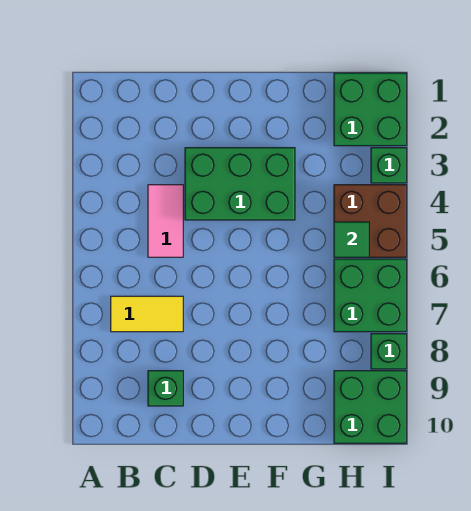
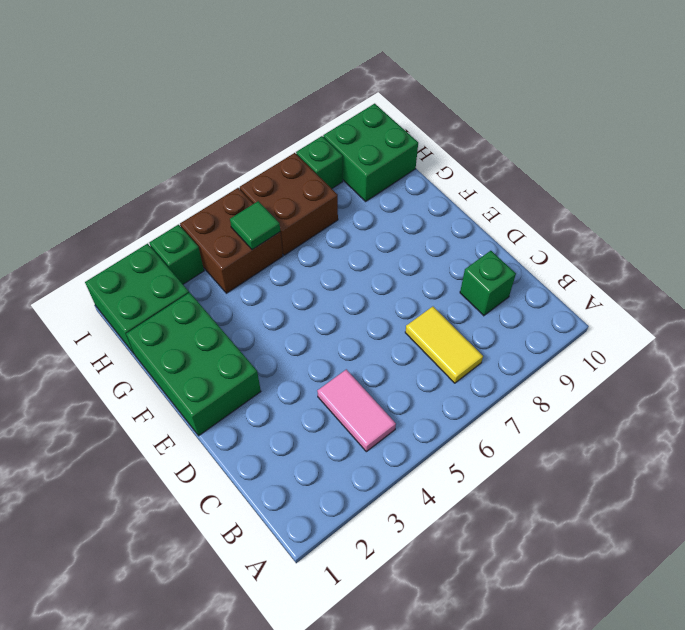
pink tile C4:C5 level 1 -> pink tile B4:C4 level 1
green brick D3:F4 level 1 -> green brick E1:G2 level 1
green brick H6:I7 level 1 -> brown brick H6:I7 level 1

